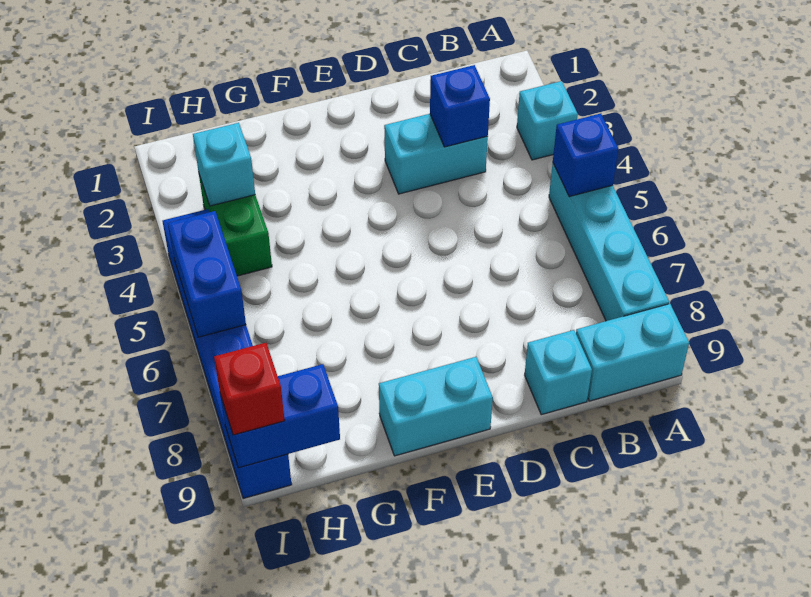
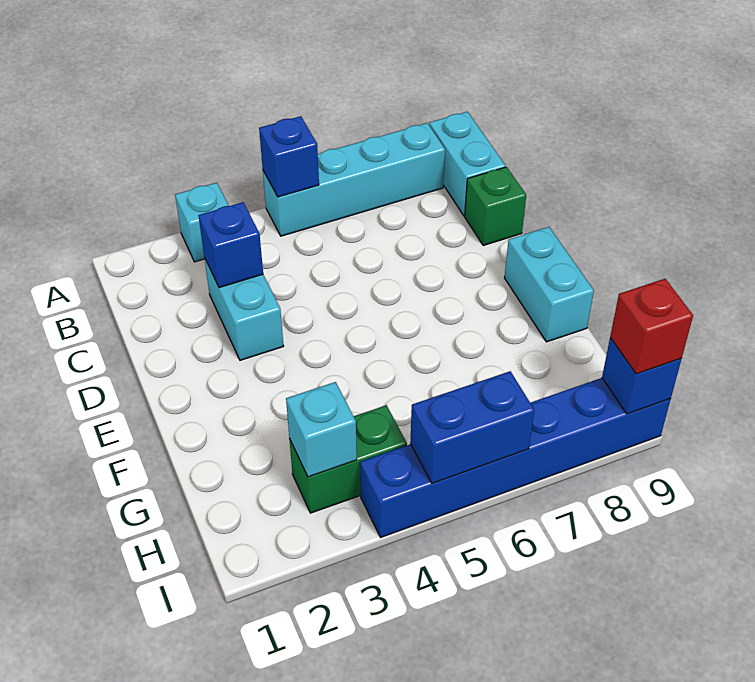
cyan brick C9 level 1 -> green brick C9 level 1
blue brick H9:I9 level 2 -> blue brick I9 level 2

